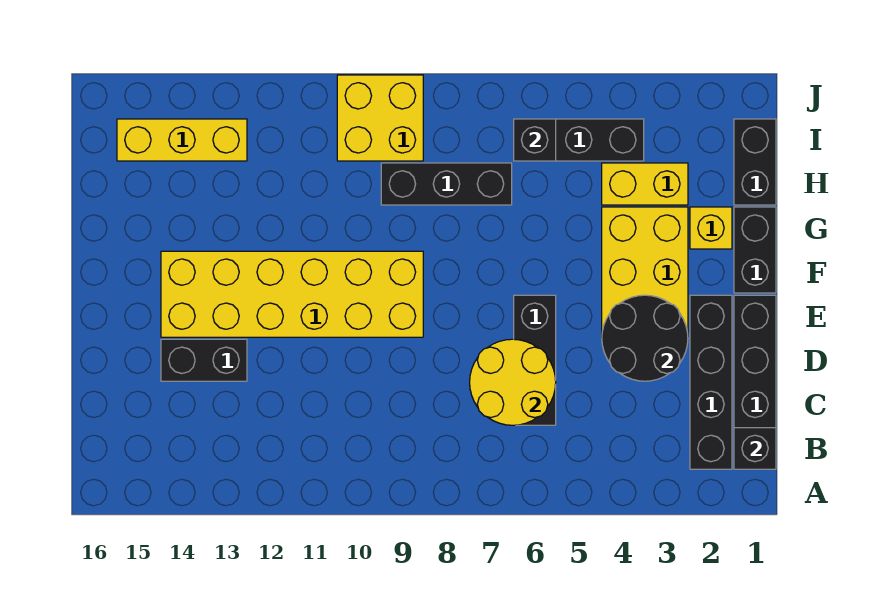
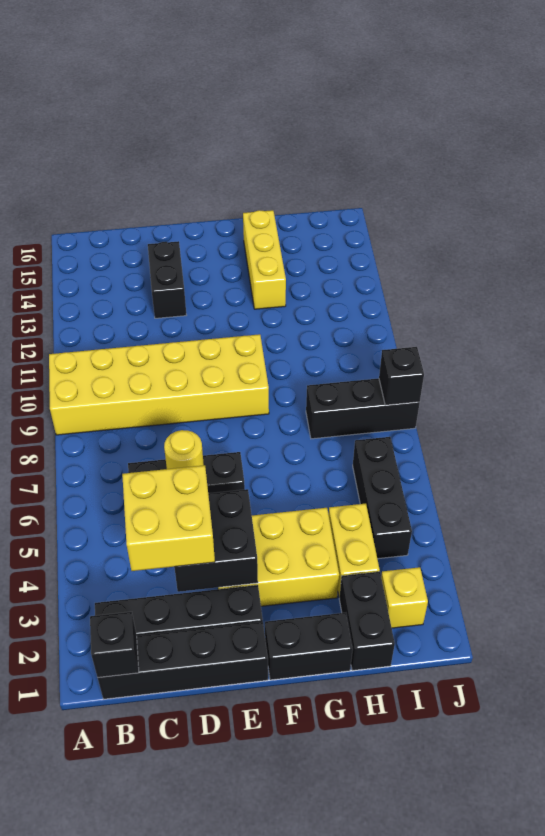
yellow round brick C6:D7 level 2 -> yellow round brick D6 level 2
black round brick D3:E4 level 2 -> black brick D3:E4 level 2
yellow brick E9:F14 level 1 -> yellow brick A9:F10 level 1
yellow brick G2 level 1 -> yellow brick I2 level 1
black brick H1:I1 level 1 -> black brick H1:H2 level 1
black brick H7:H9 level 1 -> black brick H8:J8 level 1
black brick I6 level 2 -> black brick J8 level 2
yellow brick I9:J10 level 1 -> yellow brick C3:D4 level 3
yellow brick I13:I15 level 1 -> yellow brick G13:G15 level 1

